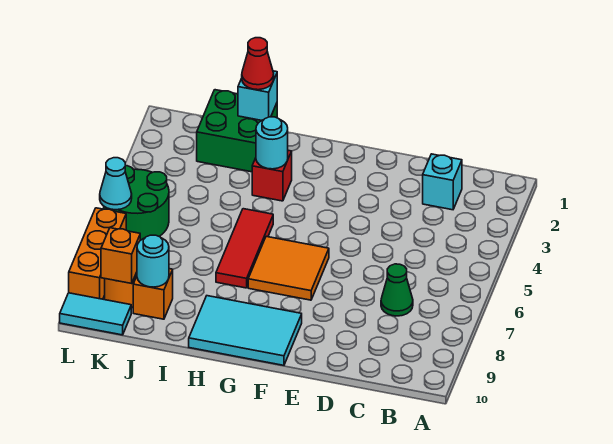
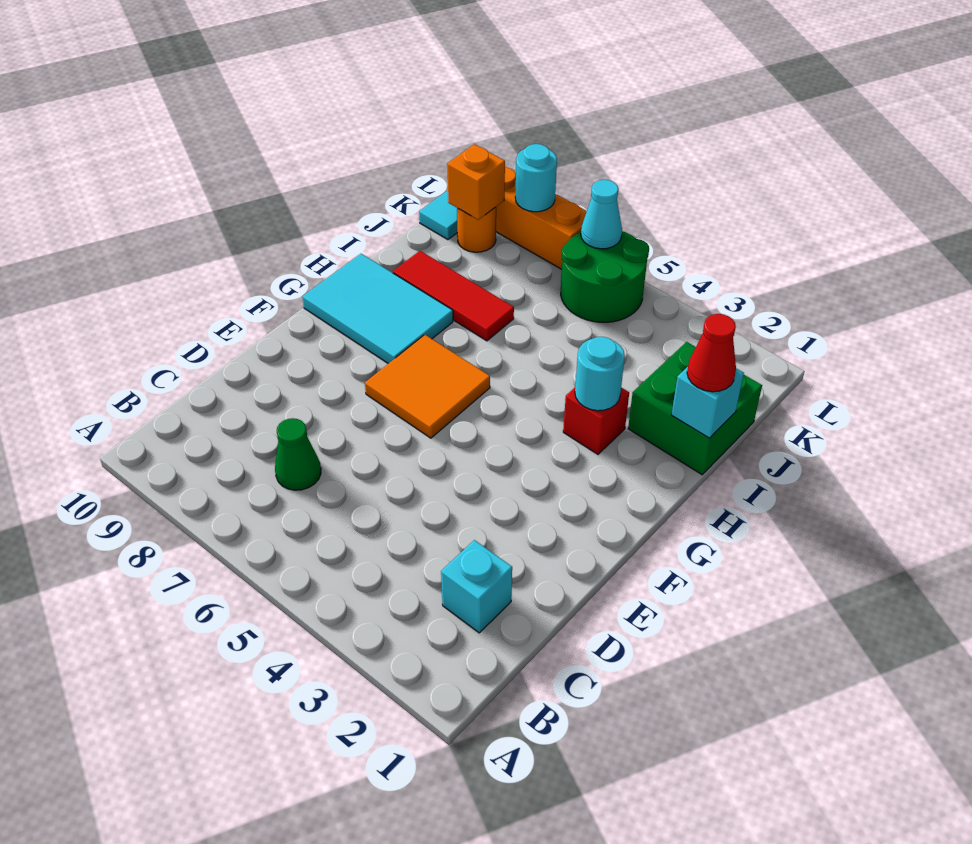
cyan tile F9:H10 level 1 -> cyan tile G8:H10 level 1
red tile H5:H7 level 1 -> red tile I7:I9 level 1
orange brick J9 level 1 -> none
cyan round brick J9 level 2 -> cyan round brick L8 level 2

